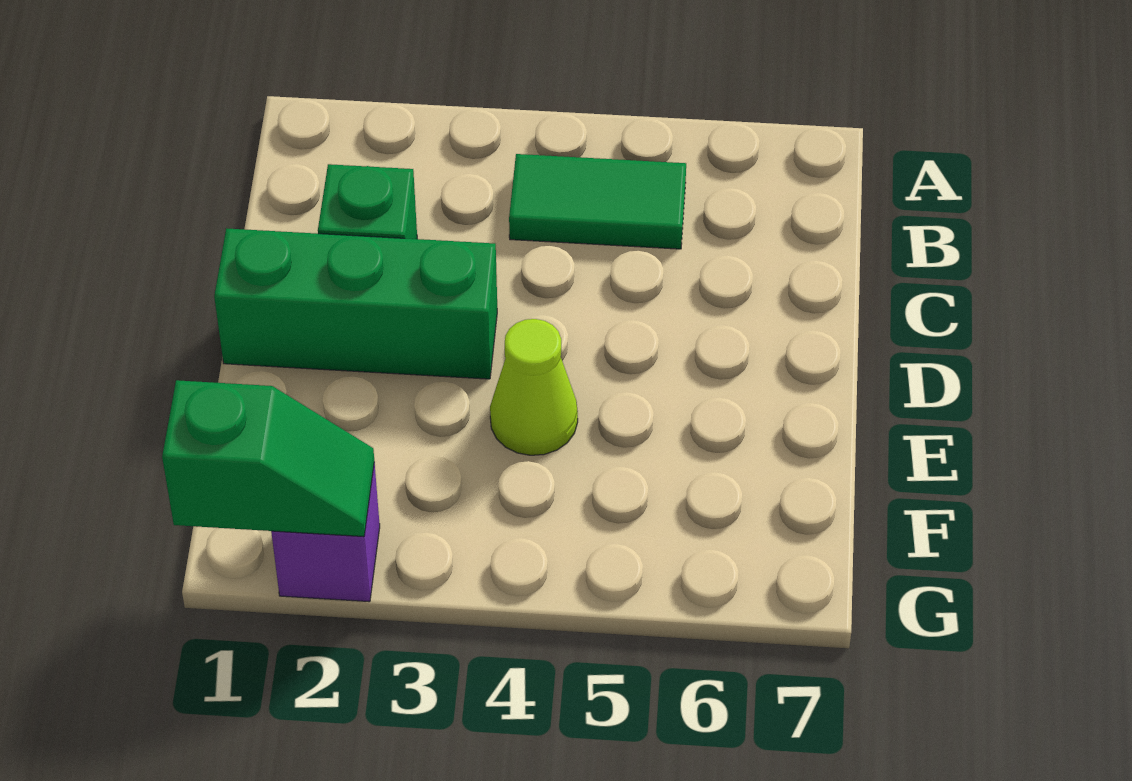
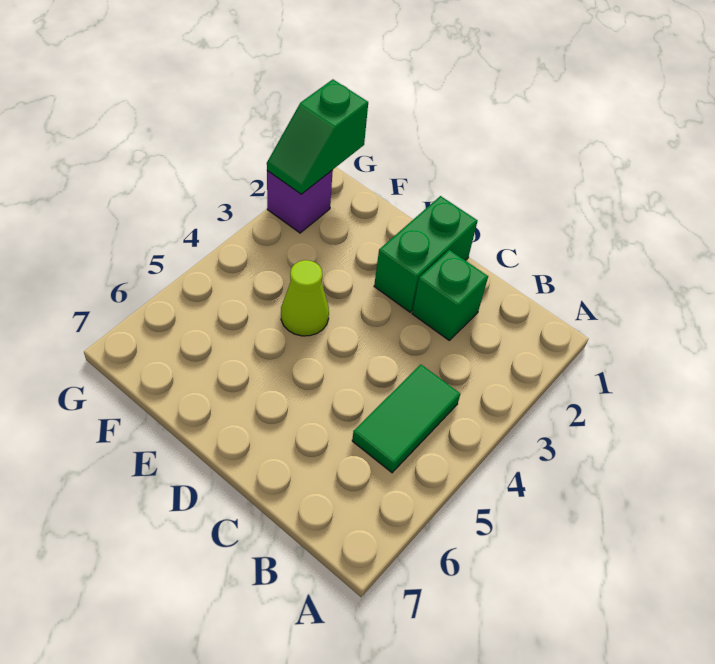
green brick D1:D3 level 1 -> green brick D1:D2 level 1

